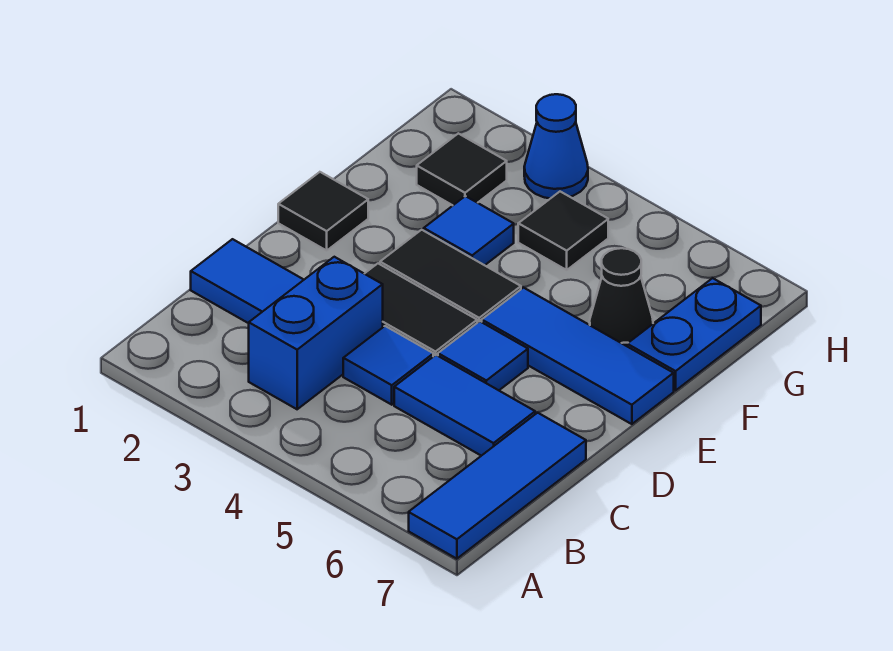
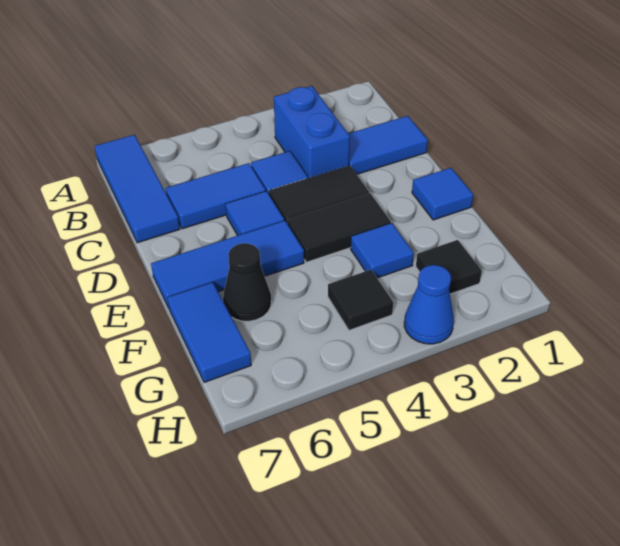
black tile E1 level 1 -> blue tile E1 level 1
blue plate F7:G7 level 1 -> blue tile F7:G7 level 1

